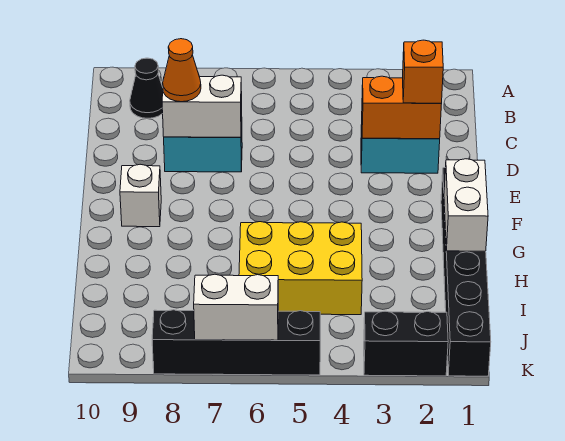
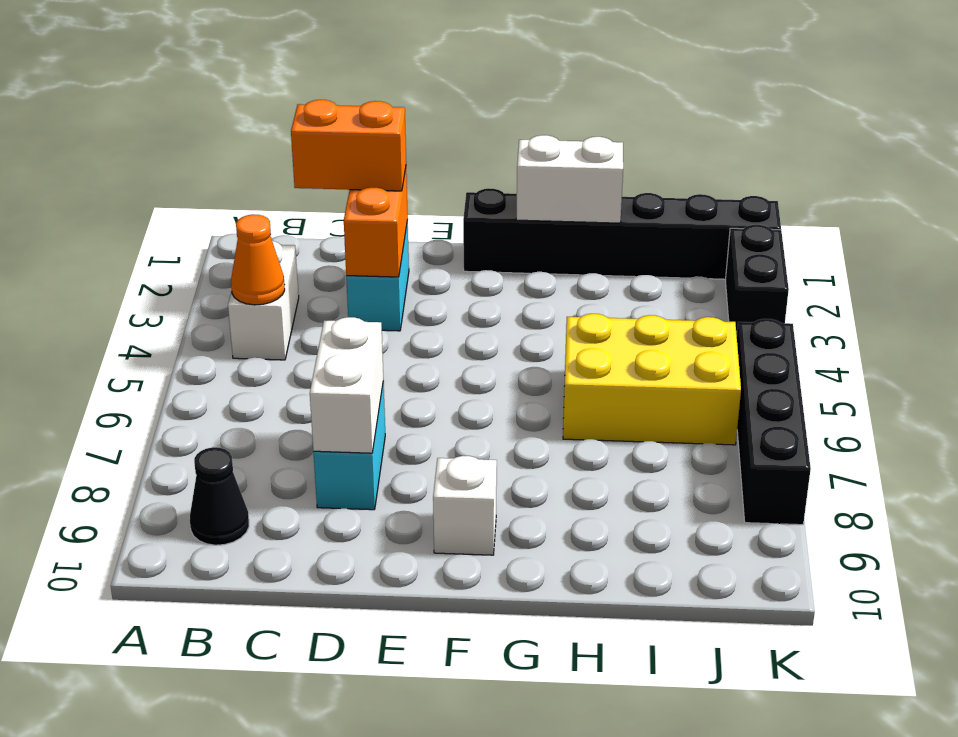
orange brick D2 level 3 -> orange brick C2:D2 level 3
orange cone D8 level 3 -> orange cone B4 level 2
yellow brick H4:I6 level 1 -> yellow brick H5:J6 level 1
white brick K6:K7 level 2 -> white brick B3:B4 level 1

